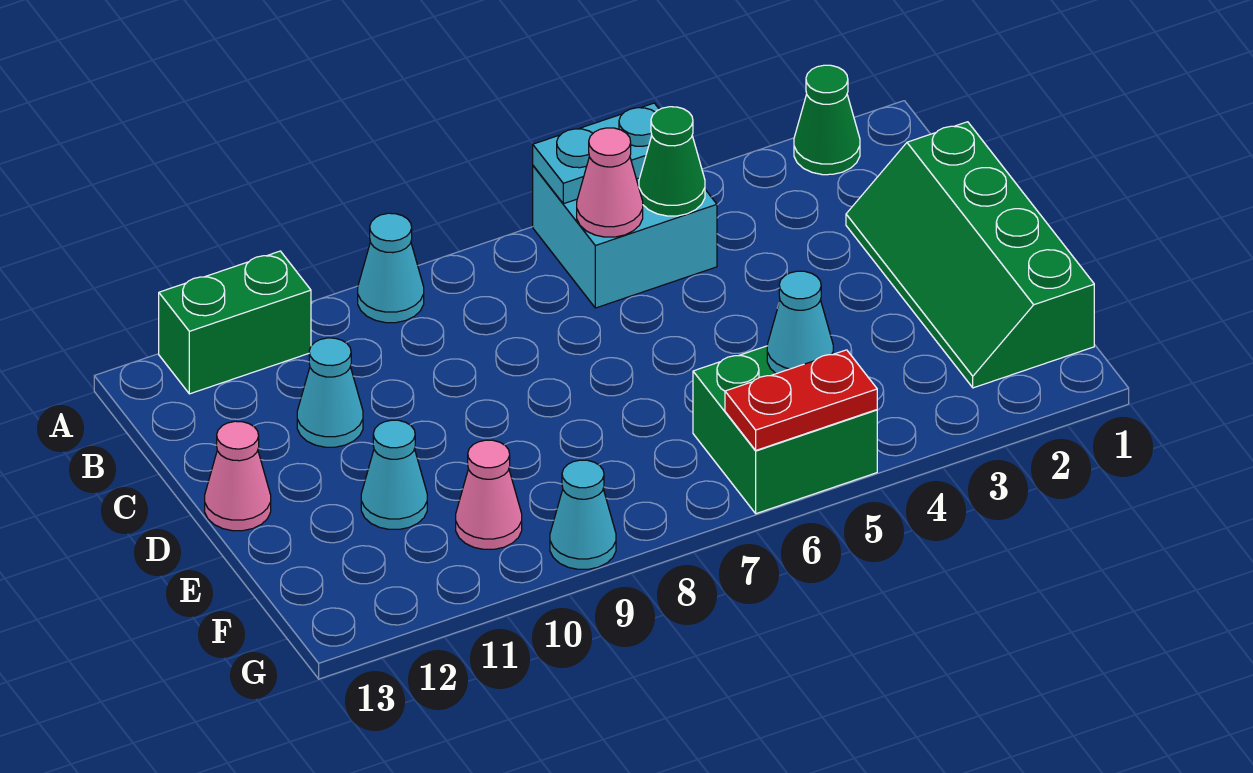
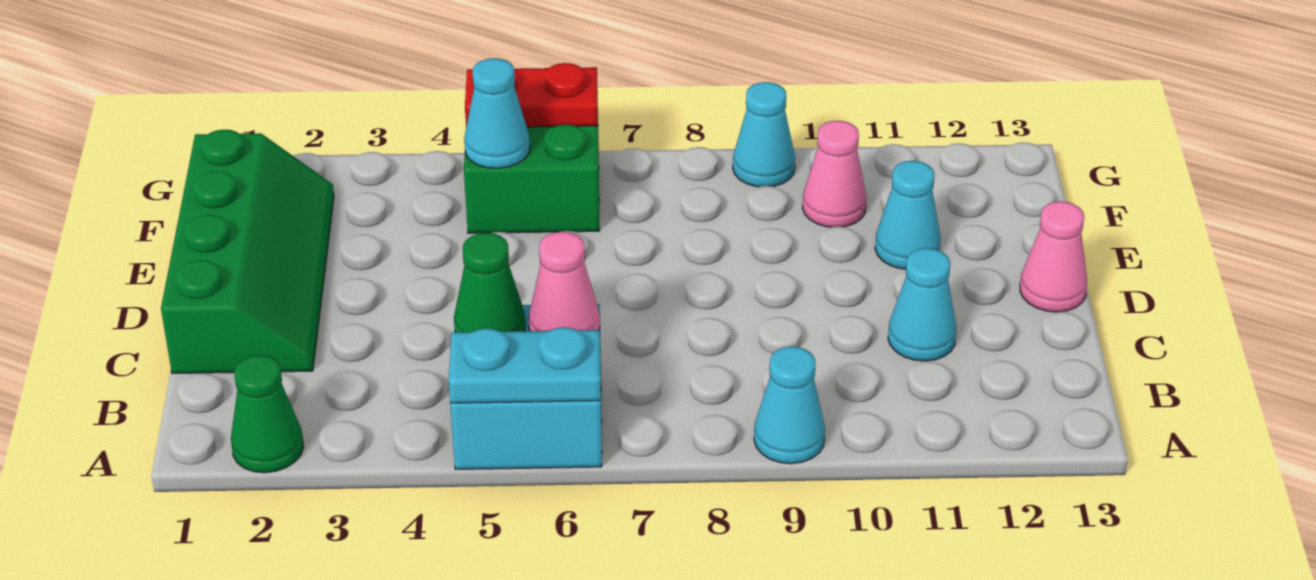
green brick A11:A12 level 1 -> none

